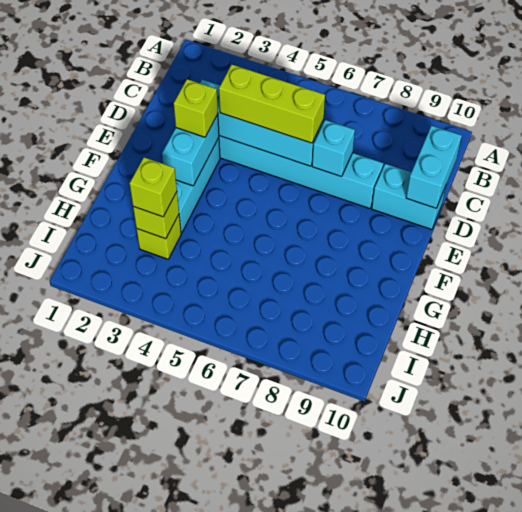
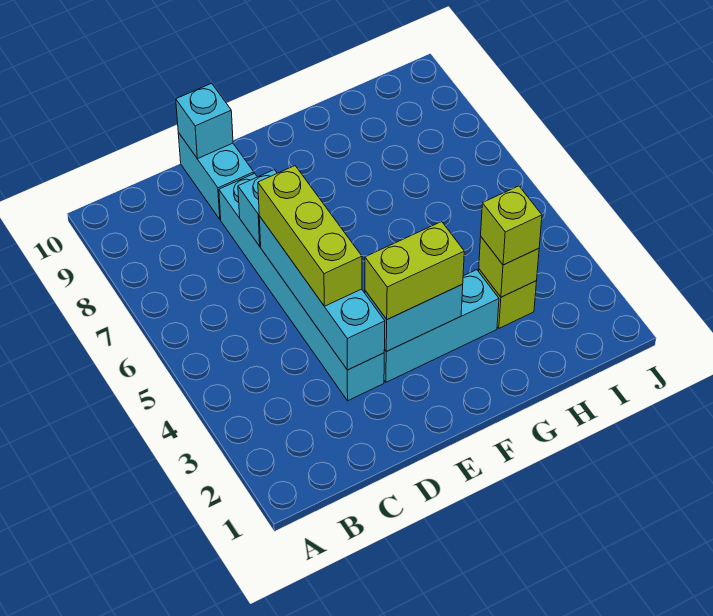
cyan brick C10:D10 level 2 -> cyan brick D10 level 2
lime brick E3 level 3 -> lime brick E3:F3 level 3

